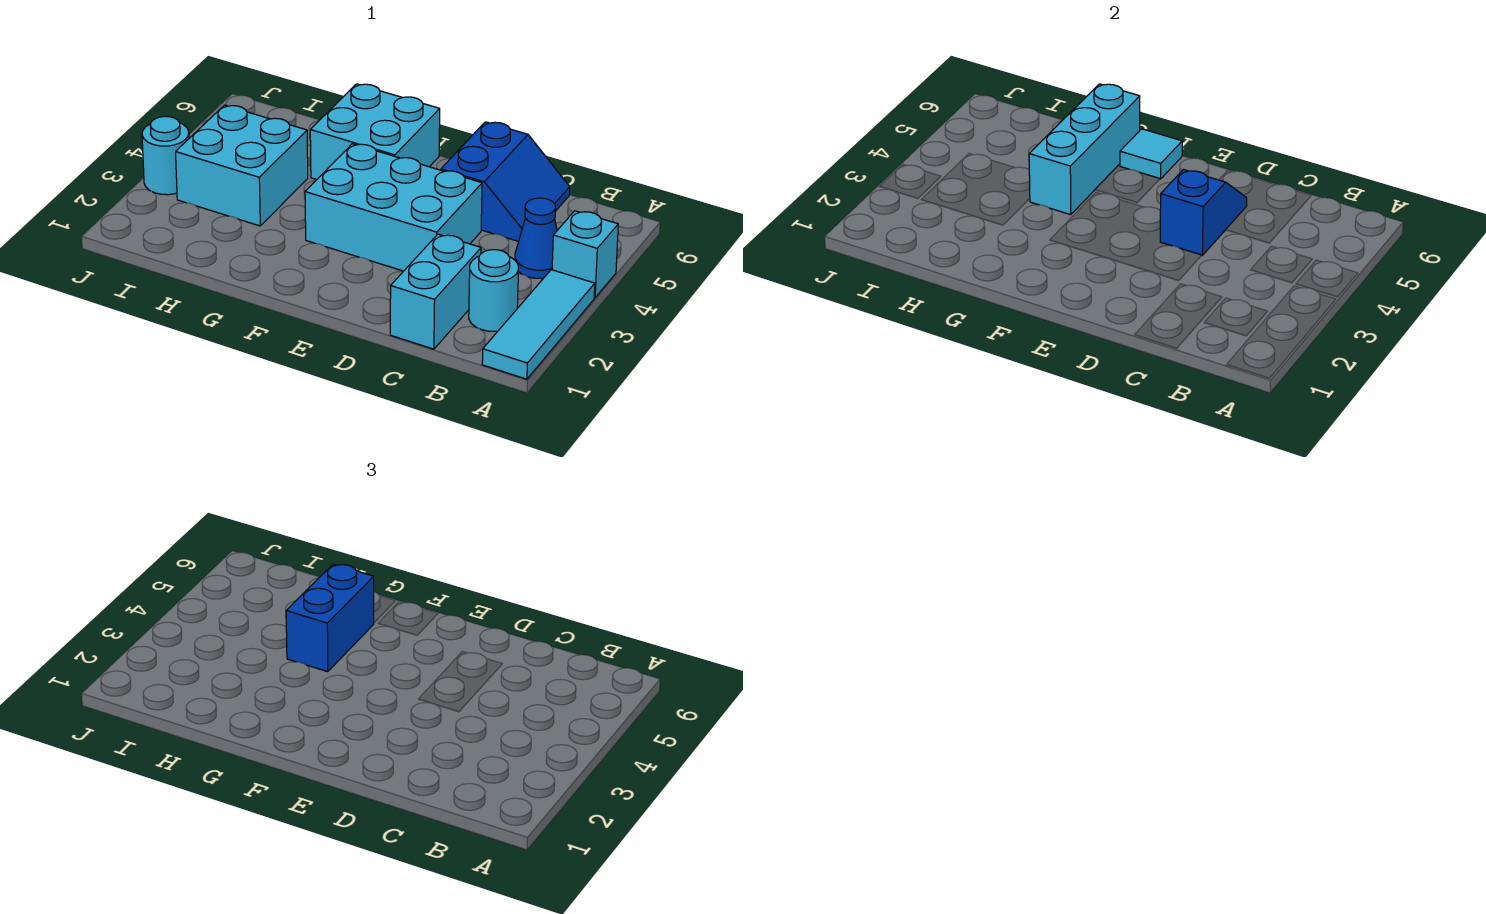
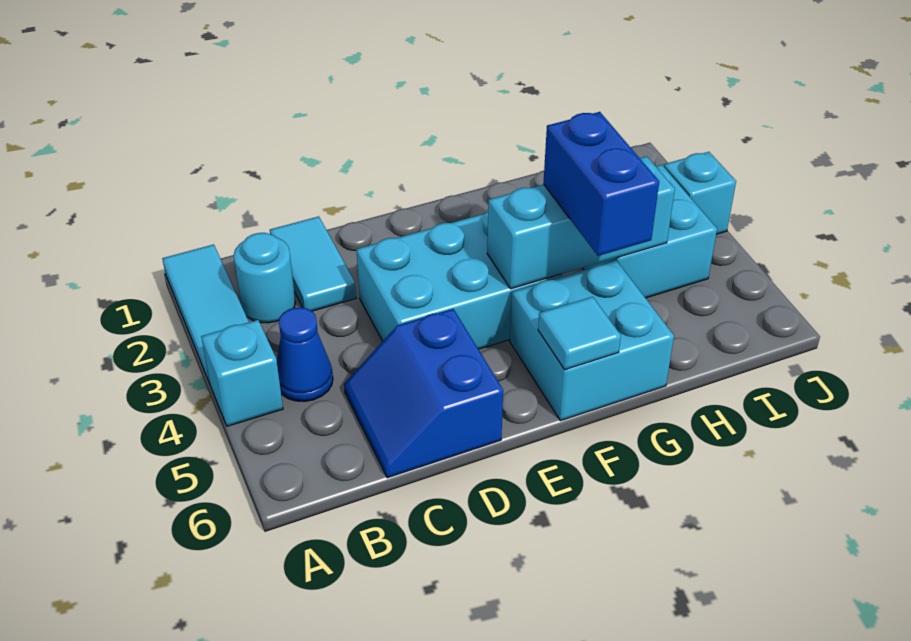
cyan brick C1:C2 level 1 -> cyan tile C1:C2 level 1
blue slope D4:D5 level 2 top 4 -> none
cyan brick G4:G6 level 2 -> cyan brick F4:H4 level 2
cyan round brick J3 level 1 -> cyan brick J3 level 1

